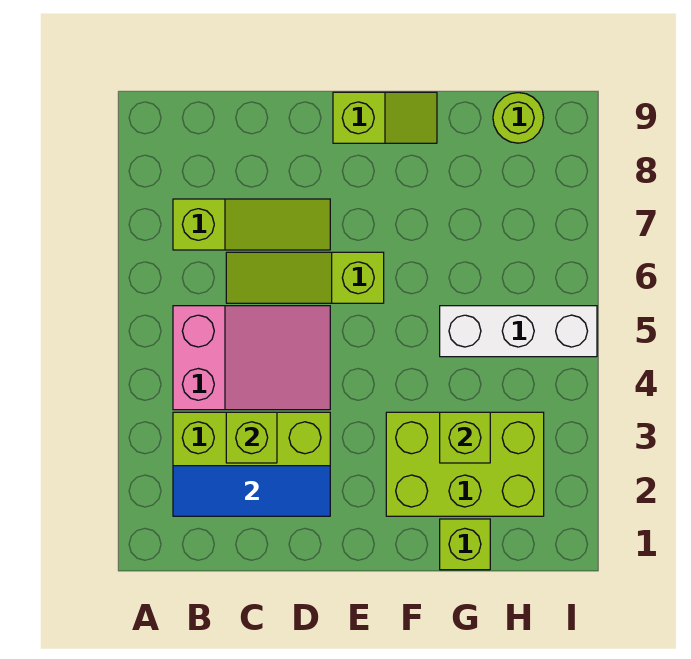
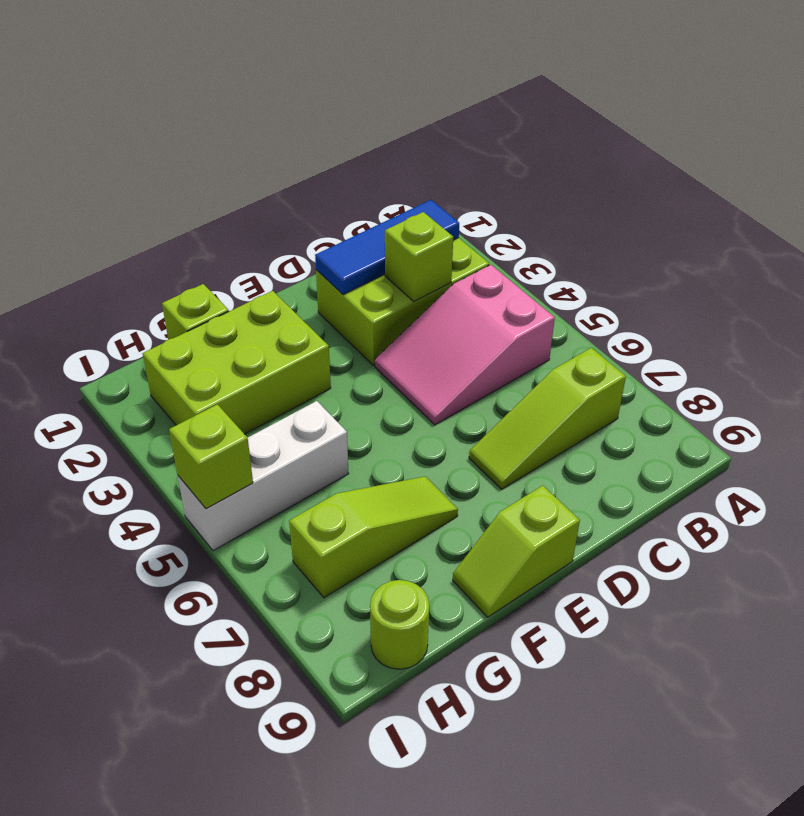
lime slope C6:E6 level 1 top E -> lime slope F7:H7 level 1 top H
lime brick G3 level 2 -> lime brick I5 level 2

